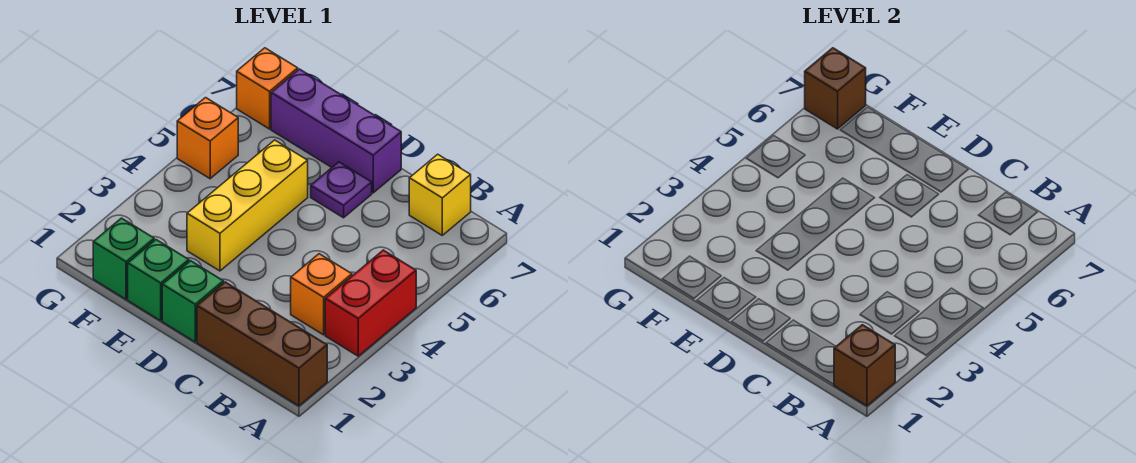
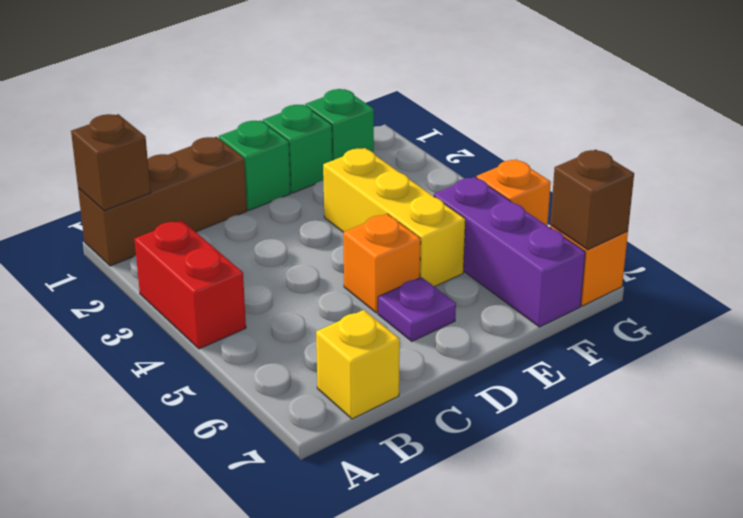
orange brick B3 level 1 -> orange brick D5 level 1
purple brick D7:F7 level 1 -> purple brick F5:F7 level 1

